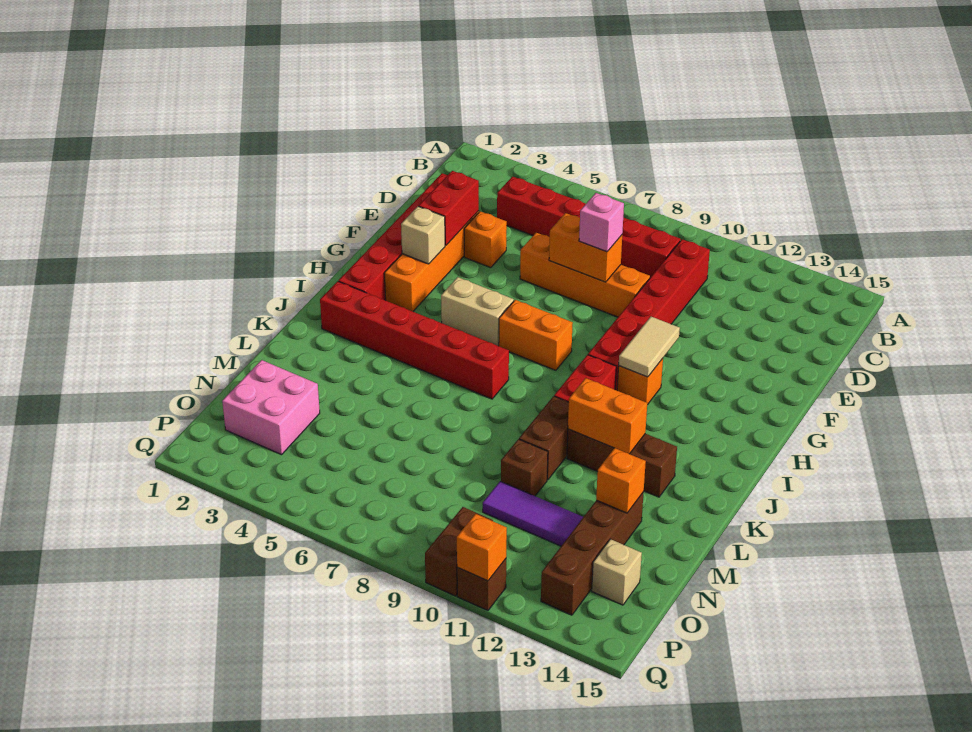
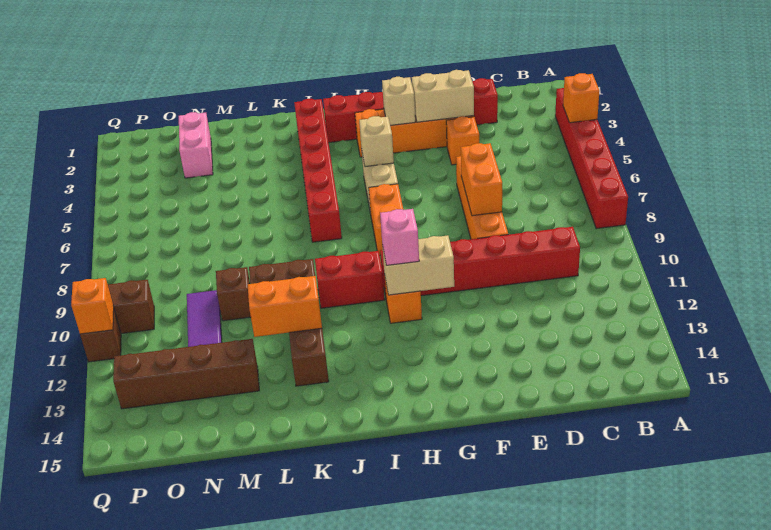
red brick C4:C9 level 1 -> red brick A3:A8 level 1
red brick E3:F3 level 2 -> tan brick E3:F3 level 2
pink brick E8 level 3 -> pink brick H11 level 3
tan tile G11:H11 level 2 -> tan brick G11:H11 level 2
orange brick K11:K12 level 2 -> orange brick K12:L12 level 2
orange brick M13 level 2 -> orange brick A4 level 2
pink brick N2:O3 level 1 -> pink brick N2:N3 level 1
tan brick O14 level 1 -> tan brick H5 level 2

